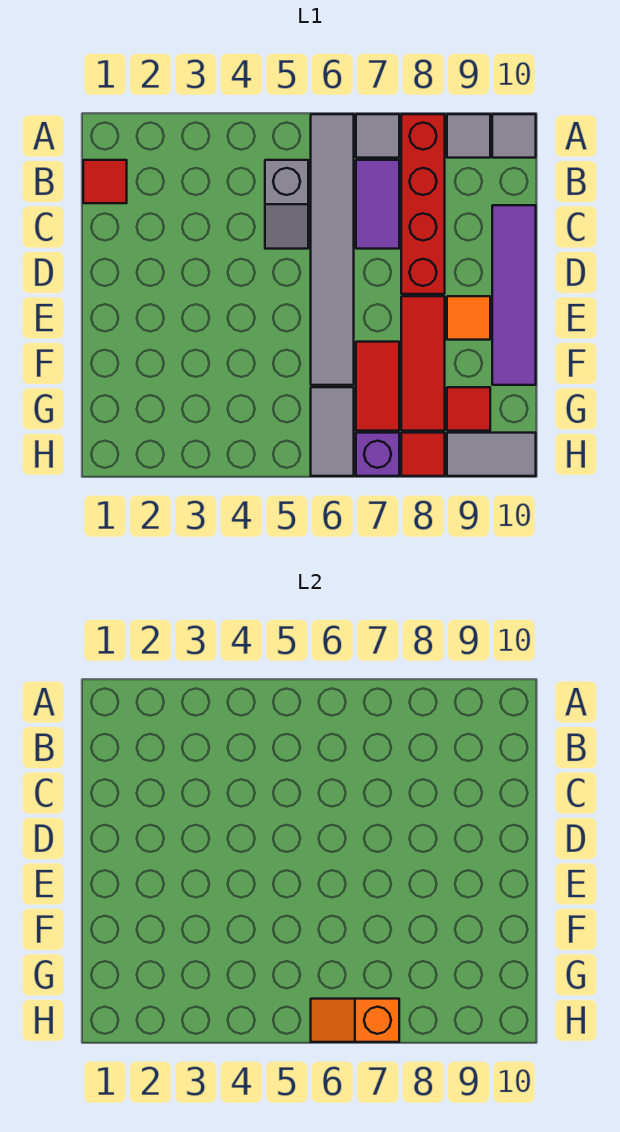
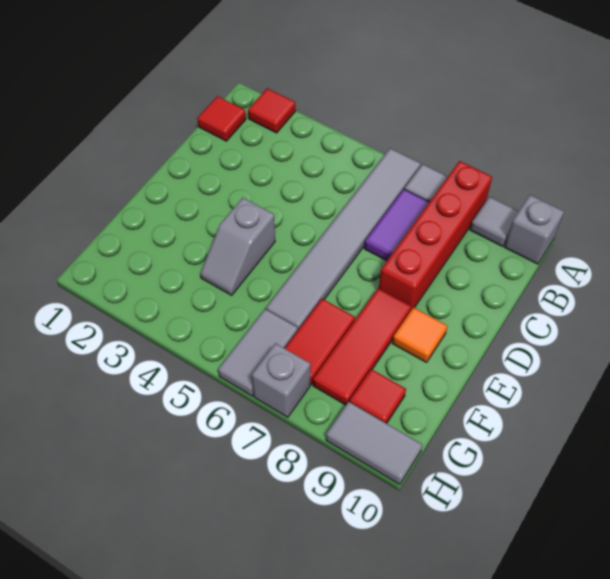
grey tile A10 level 1 -> grey brick A10 level 1
grey slope B5:C5 level 1 top B -> grey slope E4:F4 level 1 top E
purple tile C10:F10 level 1 -> none
orange slope H6:H7 level 2 top 7 -> none
purple brick H7 level 1 -> grey brick H7 level 1
red tile H8 level 1 -> red tile A2 level 1

